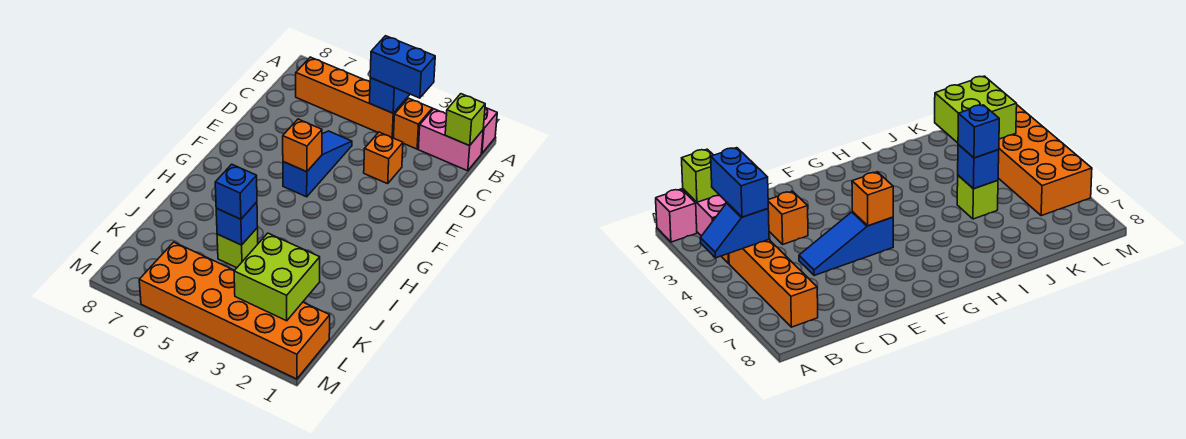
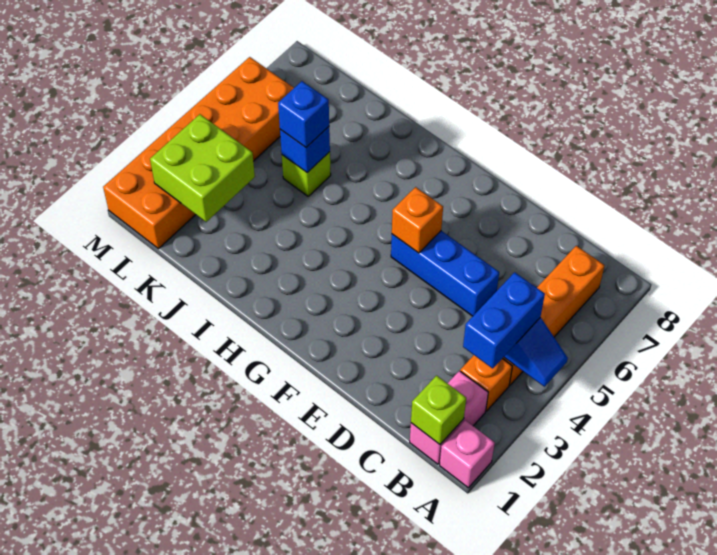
orange brick D3 level 1 -> none
blue slope D5:F5 level 1 top F -> blue brick D5:F5 level 1

